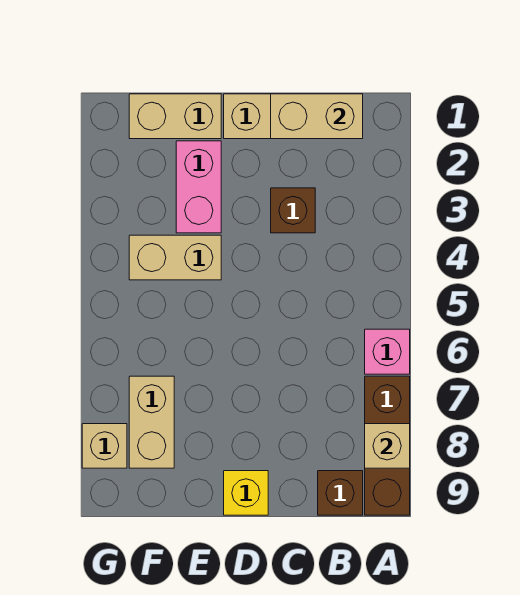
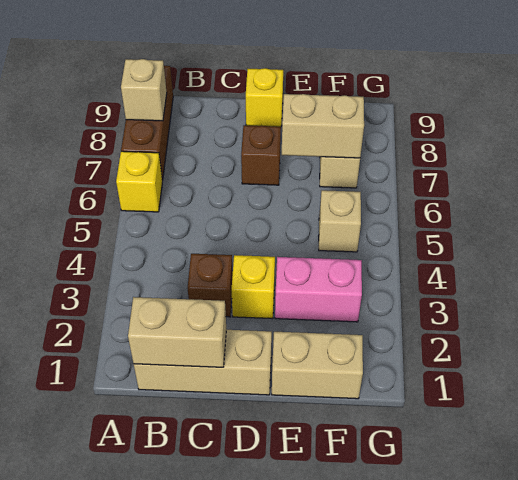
pink brick A6 level 1 -> yellow brick A6 level 1
brown brick B9 level 1 -> brown brick D7 level 1
none -> yellow brick D3 level 1
pink brick E2:E3 level 1 -> pink brick E3:F3 level 1
tan brick E4:F4 level 1 -> tan brick E7:F7 level 2
tan brick G8 level 1 -> tan brick F5 level 1

